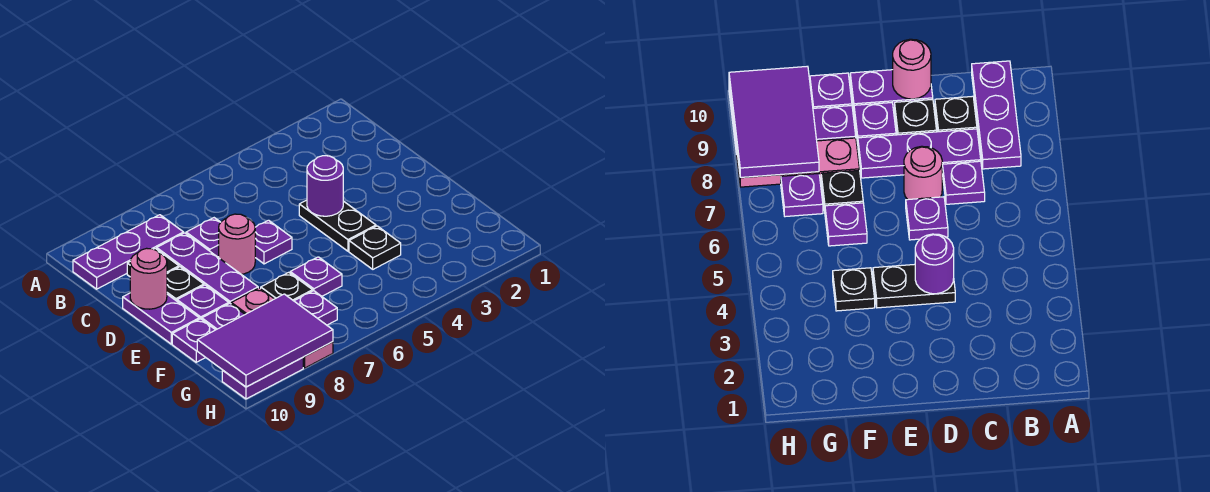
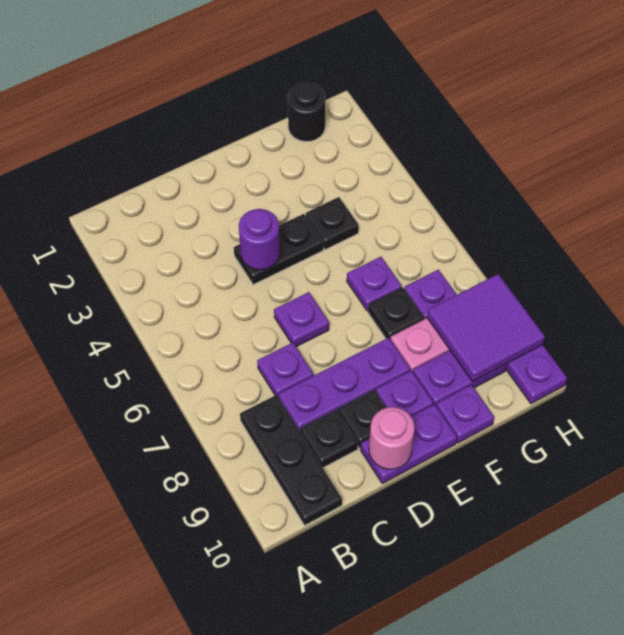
purple plate B8:B10 level 1 -> black plate B8:B10 level 1
pink round brick D7 level 1 -> none
none -> black round brick G1 level 1
purple tile G8:H10 level 2 -> purple tile G8:H9 level 2

